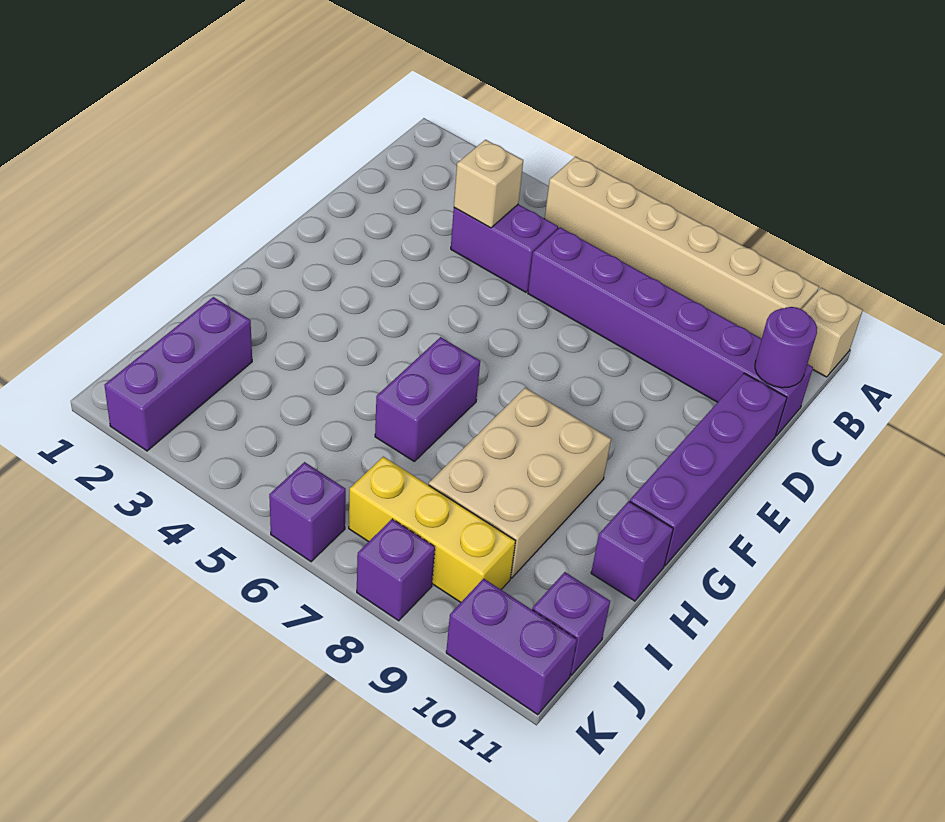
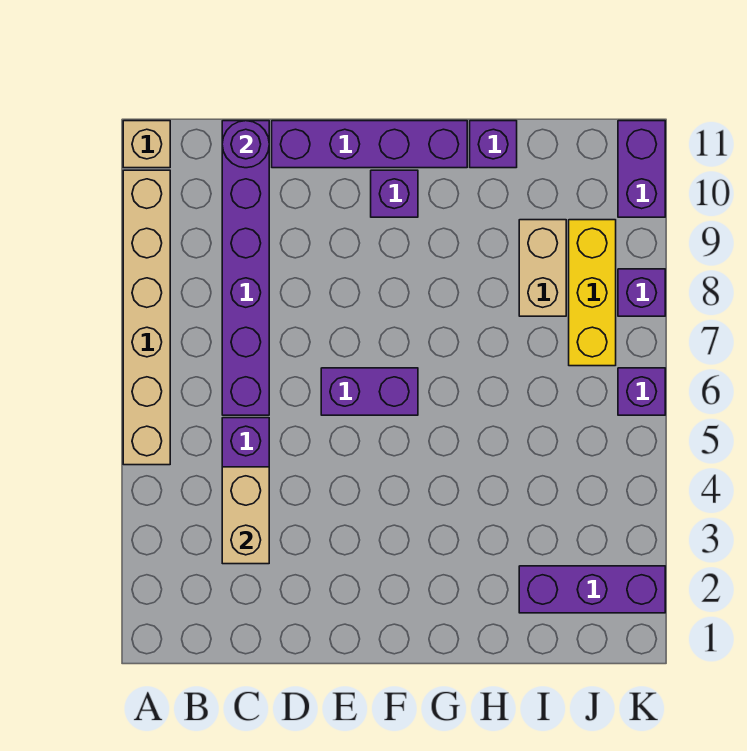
tan brick C4 level 2 -> tan brick C3:C4 level 2
purple brick G6:H6 level 1 -> purple brick E6:F6 level 1
tan brick G8:I9 level 1 -> tan brick I8:I9 level 1
purple brick J11 level 1 -> purple brick F10 level 1

